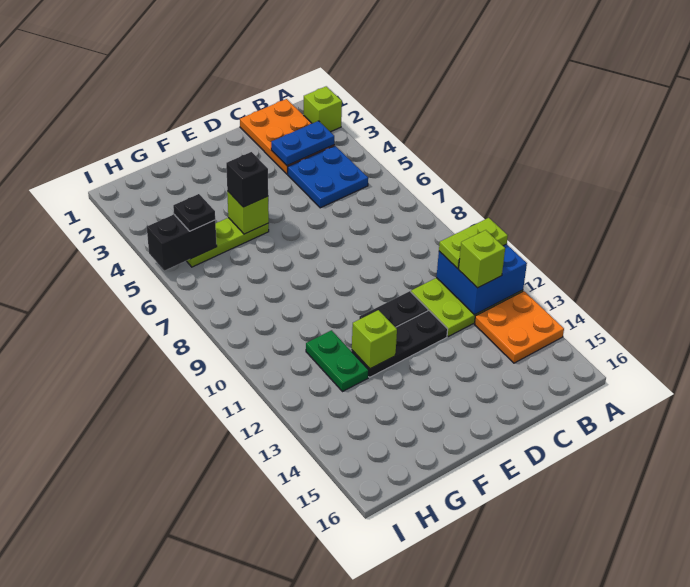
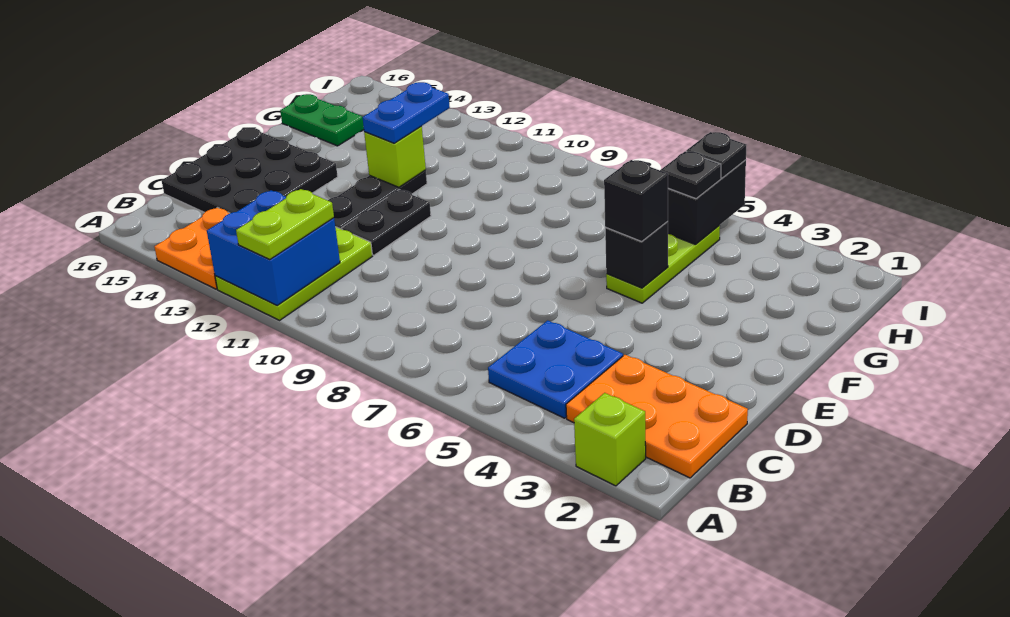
blue plate B3:C3 level 2 -> blue plate F12:G12 level 3
lime brick B12 level 3 -> none
none -> black plate C14:E16 level 1
lime brick F5 level 2 -> black brick F5 level 2
green plate G11:G12 level 1 -> green plate G15:G16 level 1
none -> black plate I5 level 3

